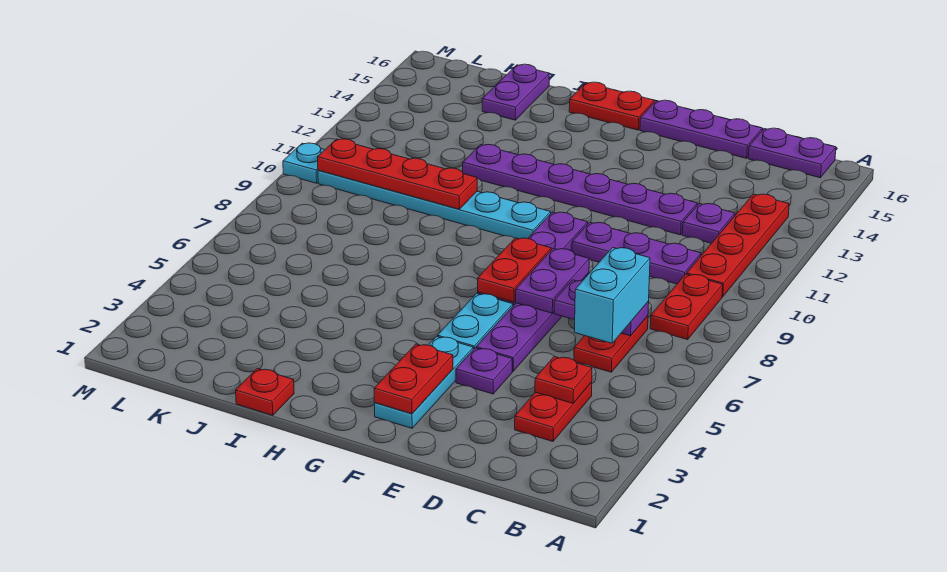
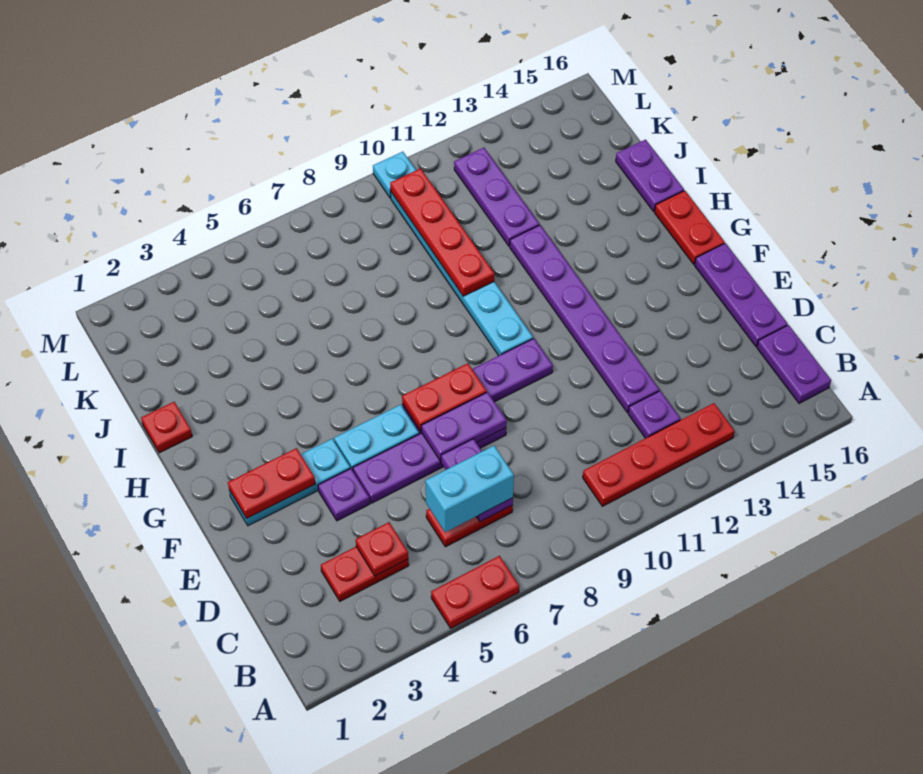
red plate B8:B9 level 1 -> red plate A5:A6 level 1
purple plate C10:E10 level 1 -> purple plate J12:L12 level 1
purple plate J15:J16 level 1 -> purple plate I16:J16 level 1

